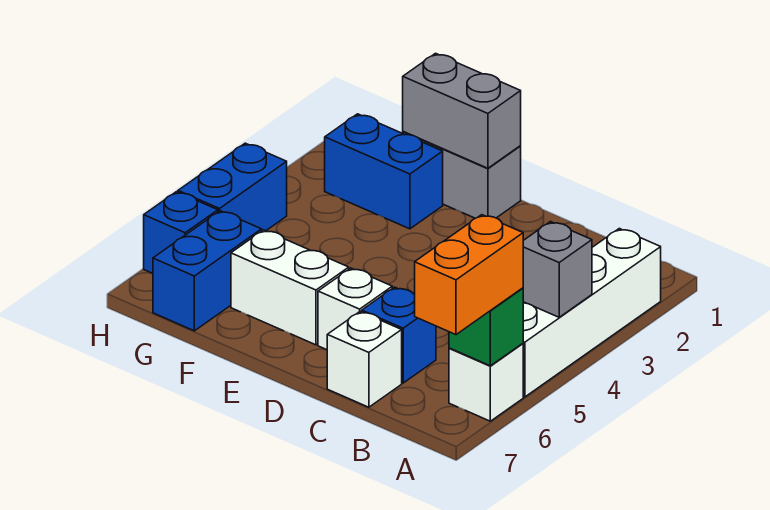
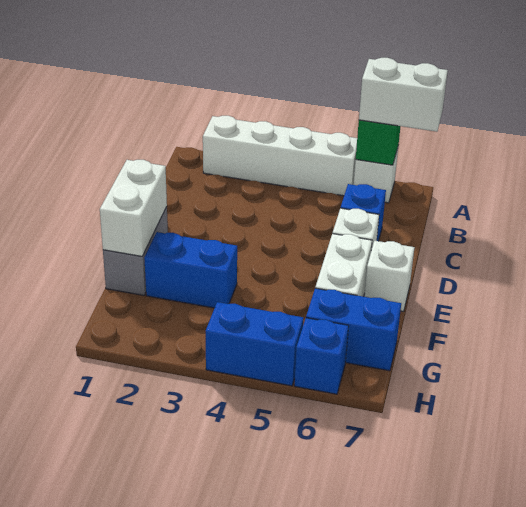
grey brick A4 level 2 -> none
orange brick A6:A7 level 3 -> white brick A6:A7 level 3
white brick C7 level 1 -> white brick E7 level 1
grey brick E1:F1 level 2 -> white brick E1:F1 level 2
blue brick F2:G2 level 1 -> blue brick F2:F3 level 1

